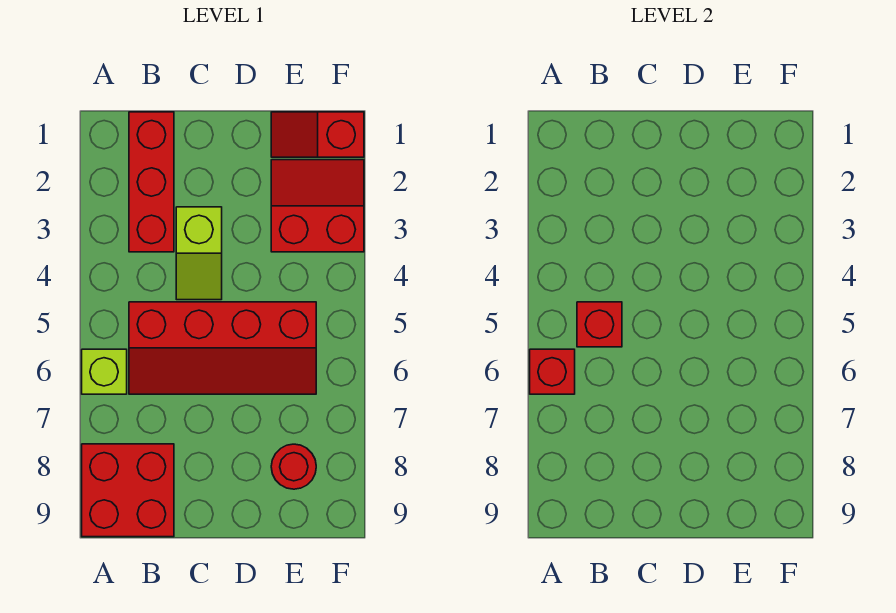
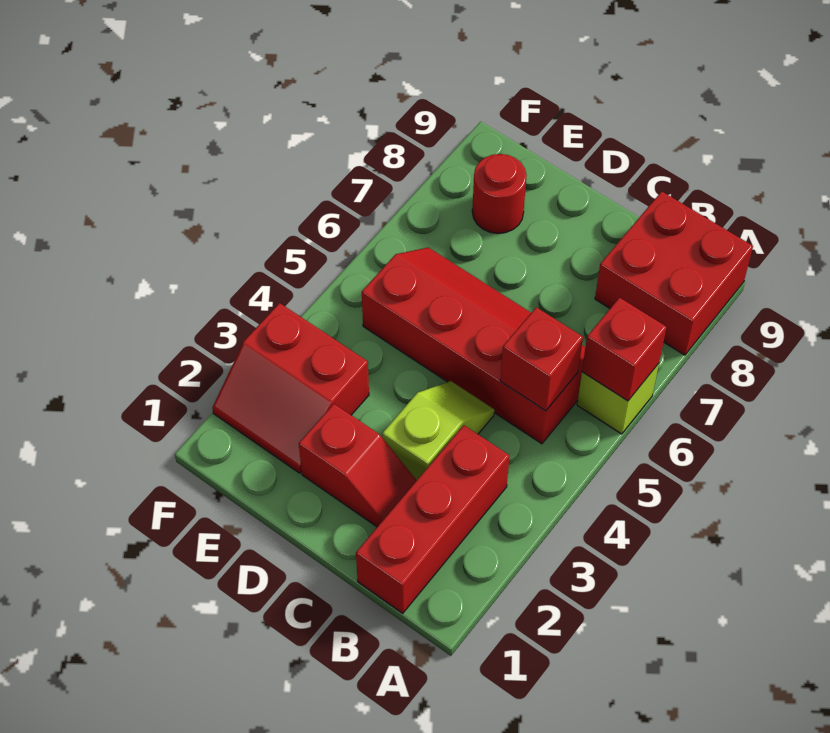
red slope E1:F1 level 1 top F -> red slope C2:D2 level 1 top D

